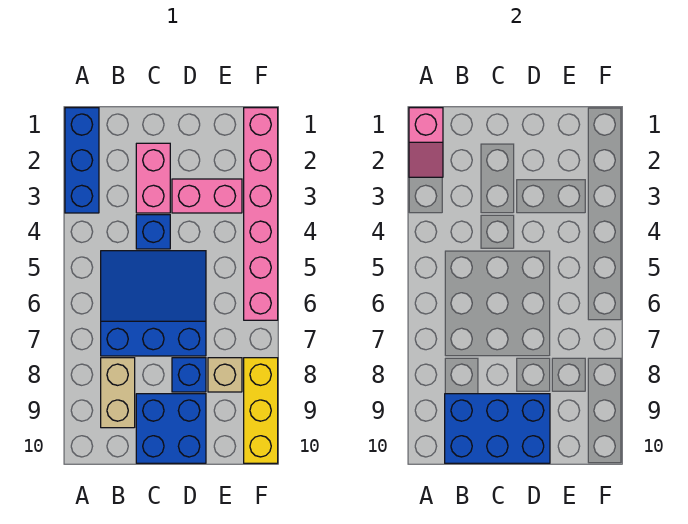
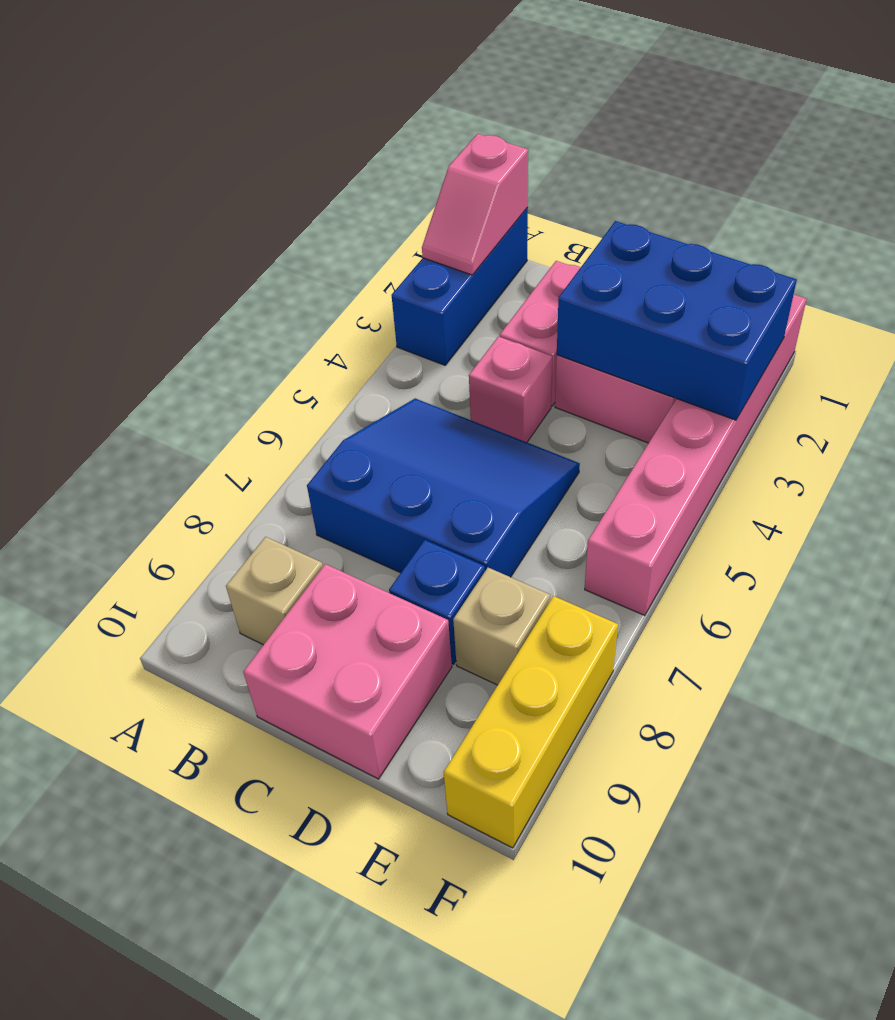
tan brick B8:B9 level 1 -> tan brick B9 level 1
blue brick B9:D10 level 2 -> blue brick D2:F3 level 2
blue brick C4 level 1 -> pink brick C4 level 1
blue brick C9:D10 level 1 -> pink brick C9:D10 level 1

